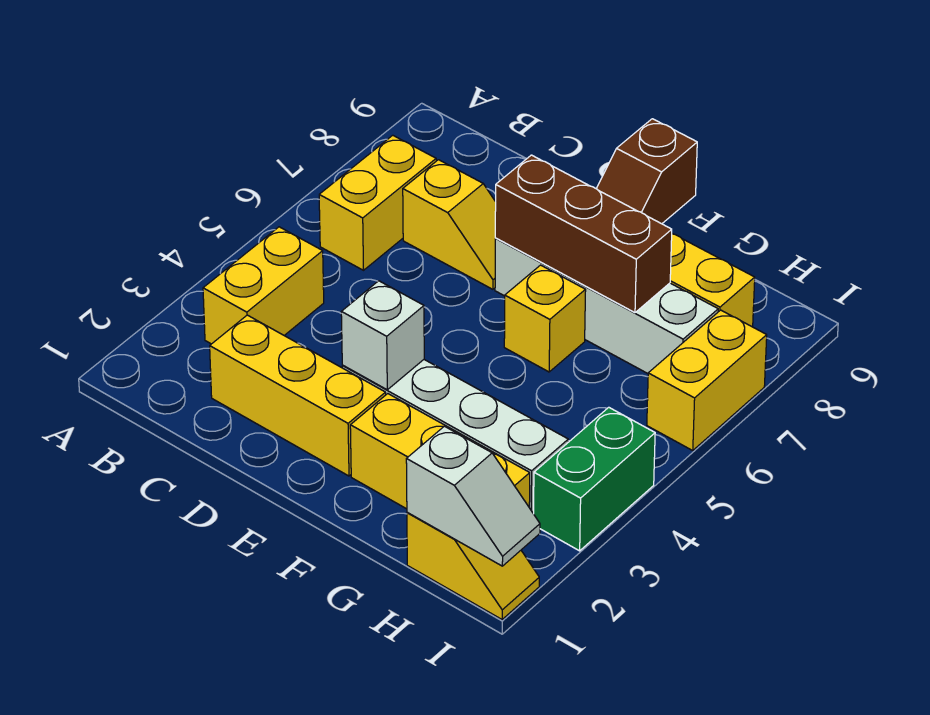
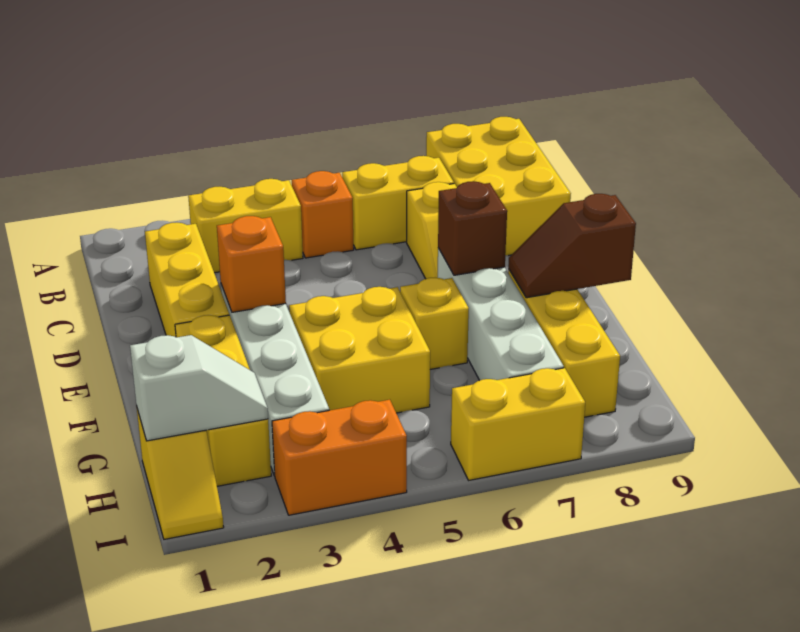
none -> yellow brick A8:C9 level 1
none -> orange brick B5 level 1
white brick E3 level 2 -> orange brick E3 level 2
brown brick E7:G7 level 2 -> brown brick E7 level 2
none -> yellow brick F4:G5 level 1
white slope H1:I1 level 2 top H -> white slope H1:H2 level 2 top 1
green brick I3:I4 level 1 -> orange brick I3:I4 level 1

